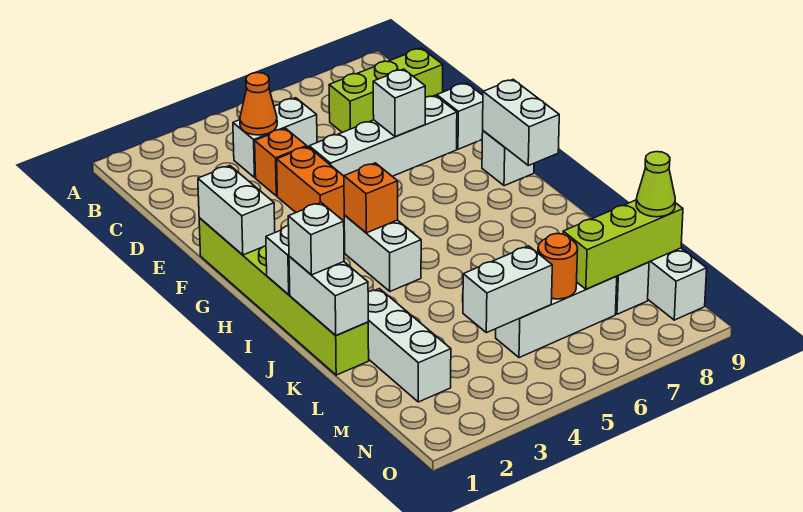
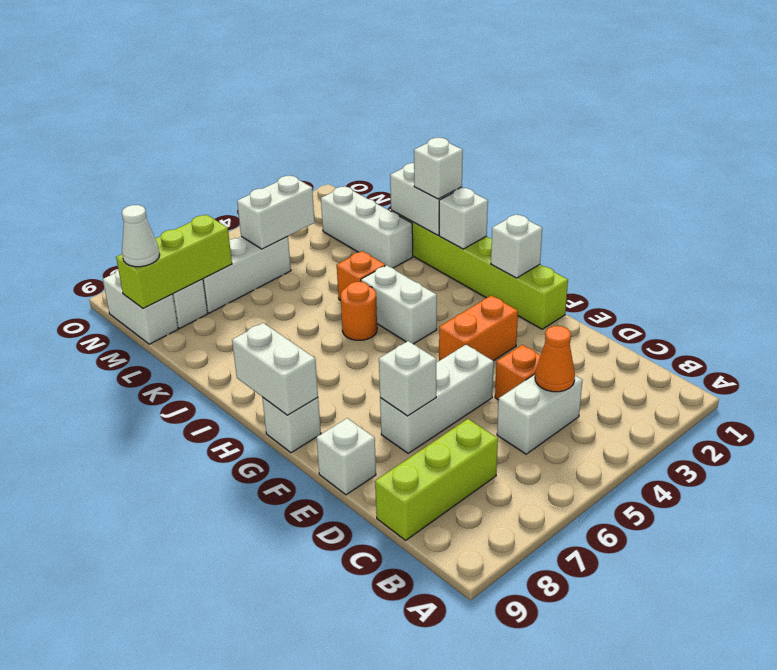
orange brick E4:F4 level 1 -> orange brick F3:F4 level 1
white brick E5:E8 level 1 -> white brick E5:E7 level 1
white brick F1:G1 level 2 -> white brick G1 level 2
orange brick H4 level 2 -> orange brick J4 level 1
orange round brick M6 level 2 -> orange round brick I5 level 1
lime cone M9 level 3 -> white cone M9 level 3

